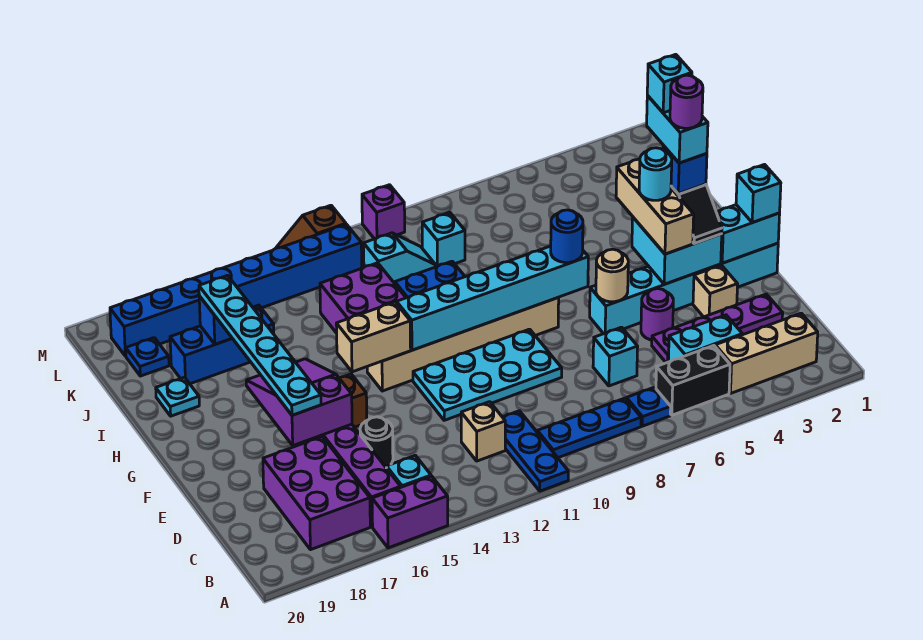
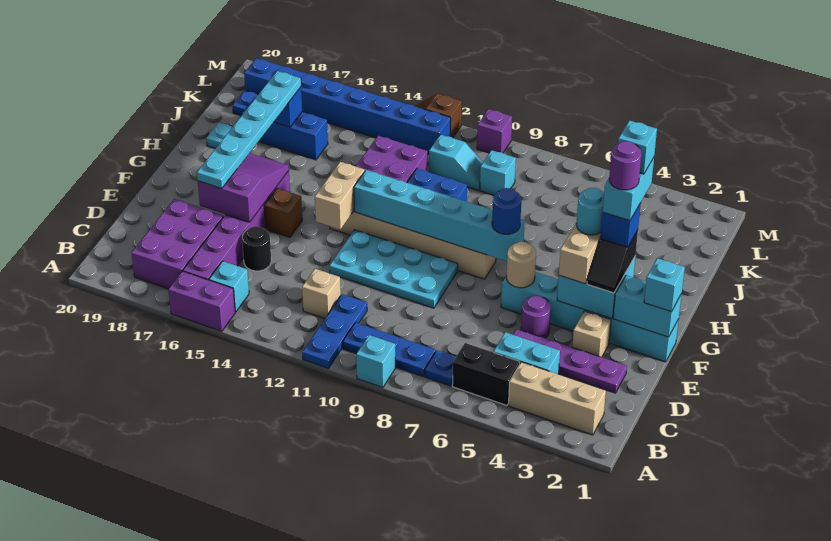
cyan brick D7 level 1 -> cyan brick A9 level 1
tan brick G13:G14 level 2 -> tan brick F13:G13 level 2

